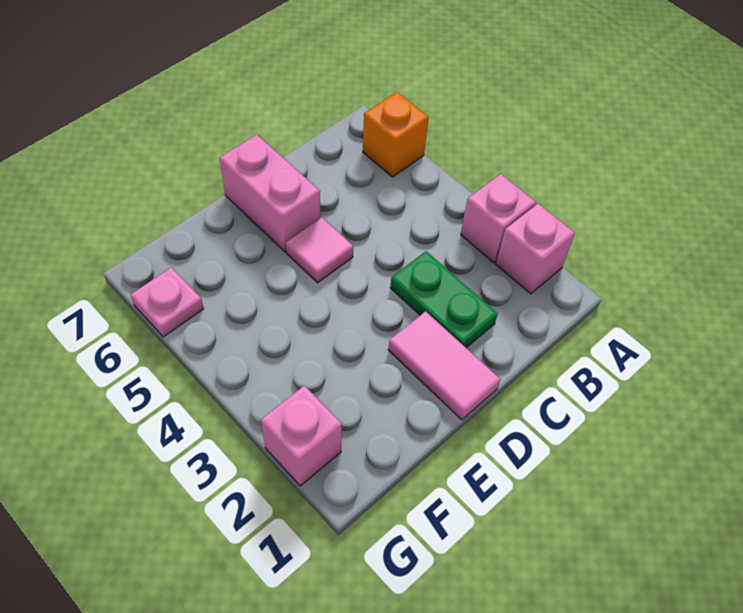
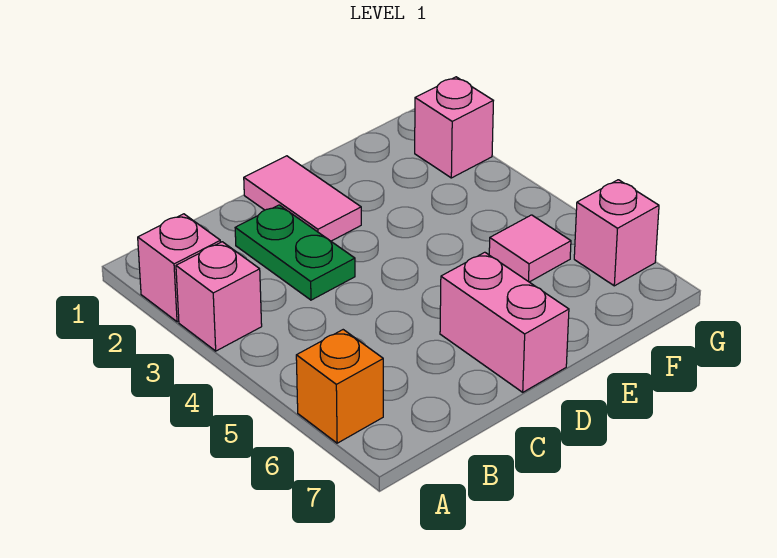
pink tile D5 level 1 -> pink tile F5 level 1
pink plate G6 level 1 -> pink brick G6 level 1

